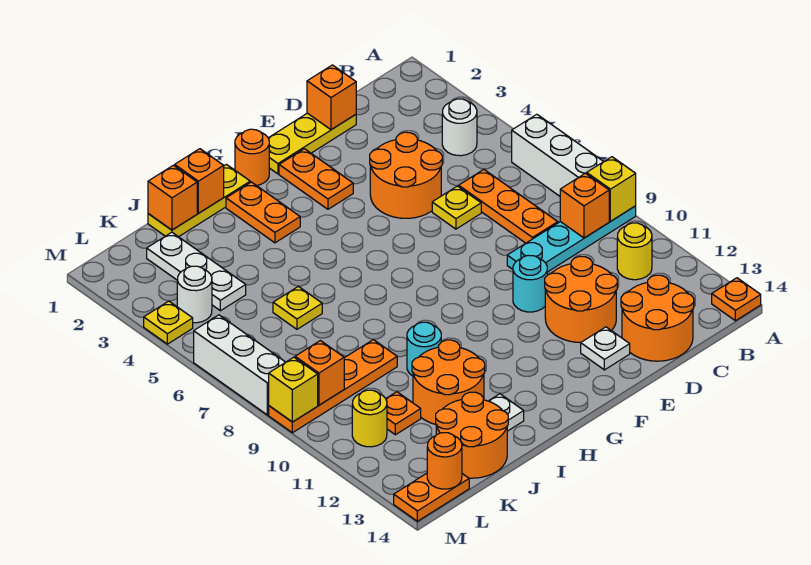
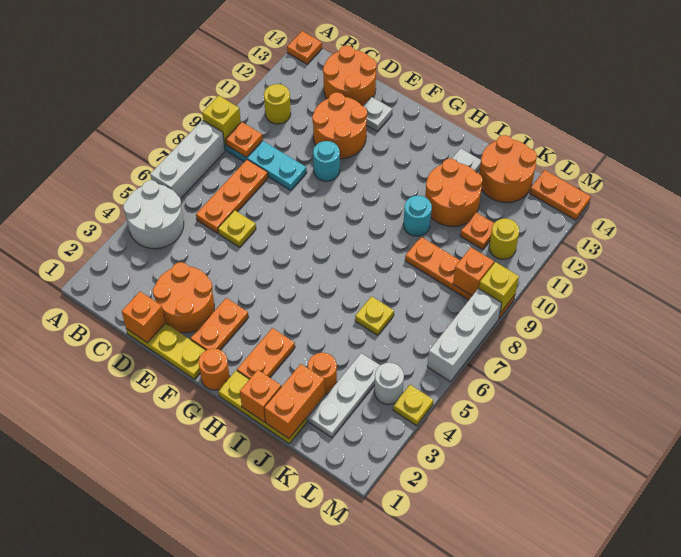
white round brick B4 level 1 -> white round brick A4:B5 level 1
orange brick B9 level 2 -> orange plate B9 level 2
orange round brick D4:E5 level 1 -> orange round brick D2:E3 level 1
orange brick J1 level 2 -> orange brick J1:J2 level 2
orange round brick L14 level 2 -> orange round brick J3 level 1

